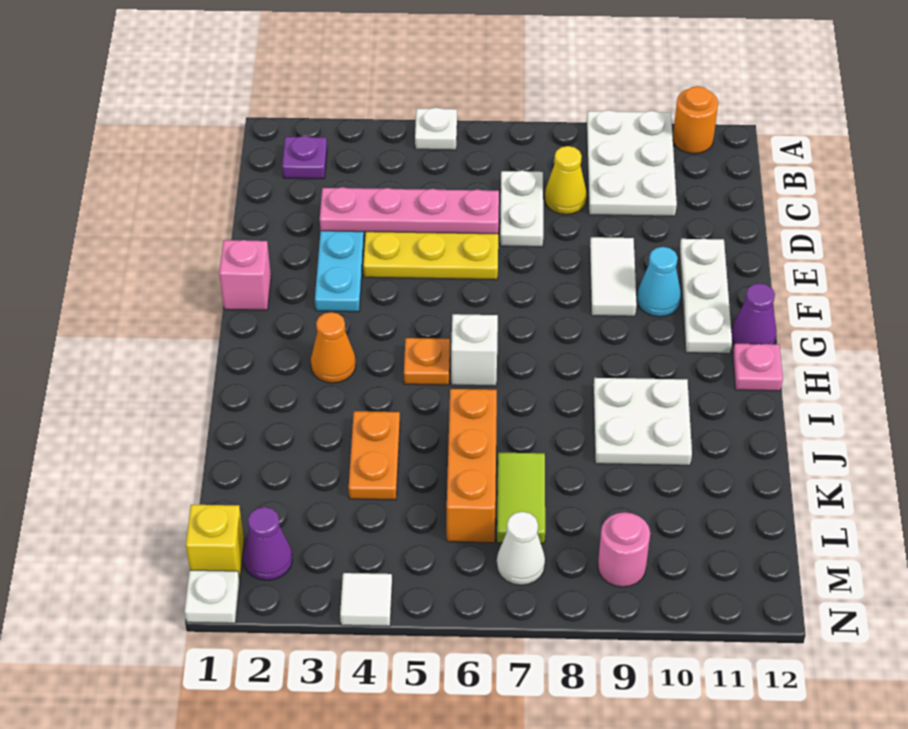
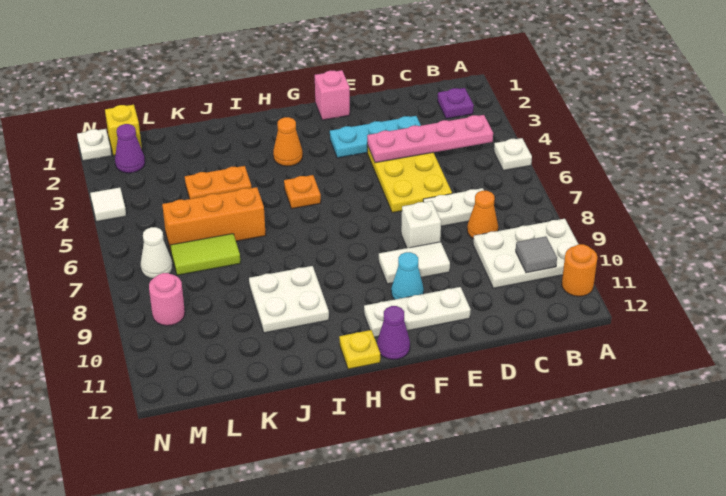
none -> grey tile B10 level 2
yellow cone C8 level 1 -> orange cone C8 level 1
pink plate D3:D6 level 2 -> pink plate B4:E4 level 2
white brick H6 level 1 -> white brick E8 level 1
pink plate H12 level 1 -> yellow plate H12 level 1

